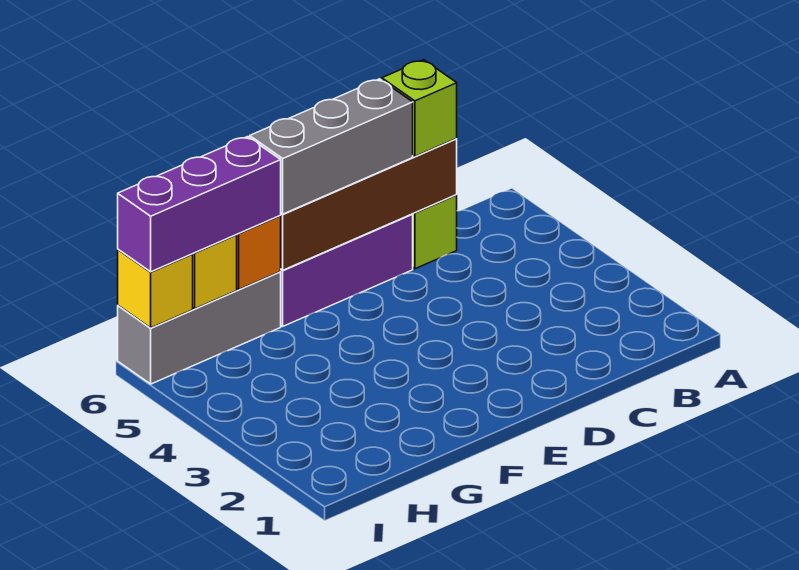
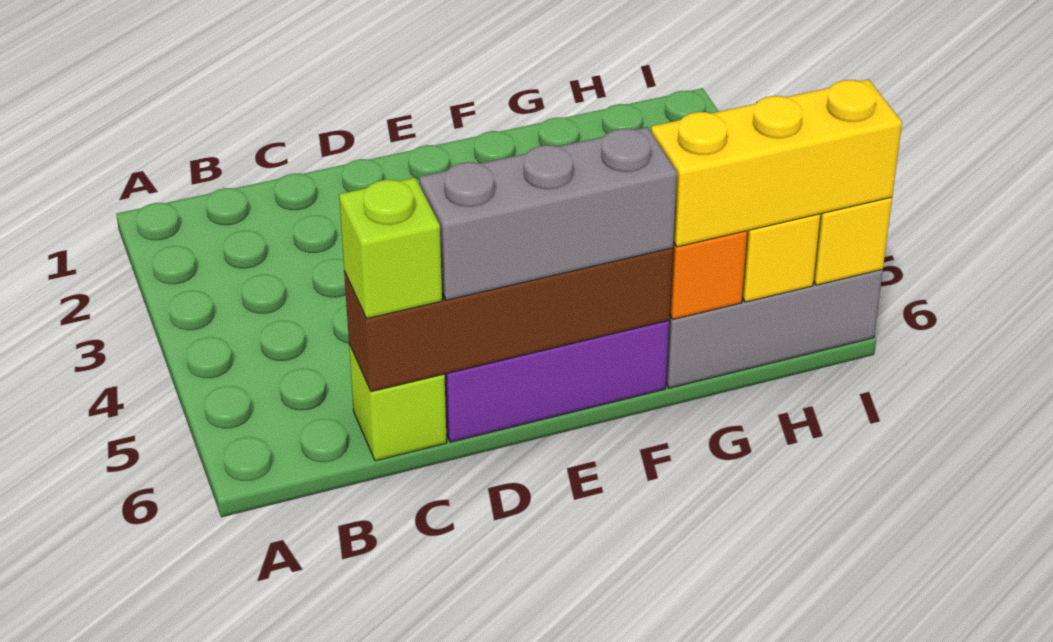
purple brick G6:I6 level 3 -> yellow brick G6:I6 level 3

